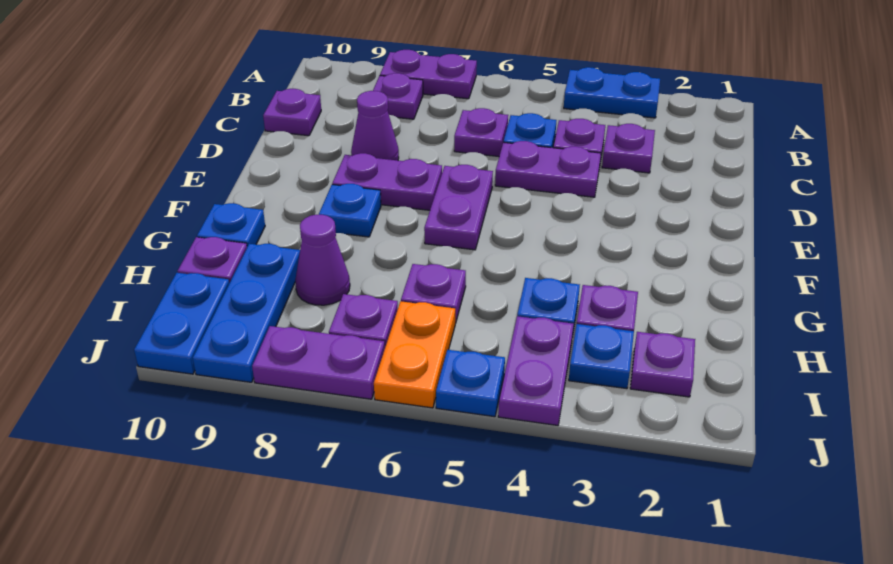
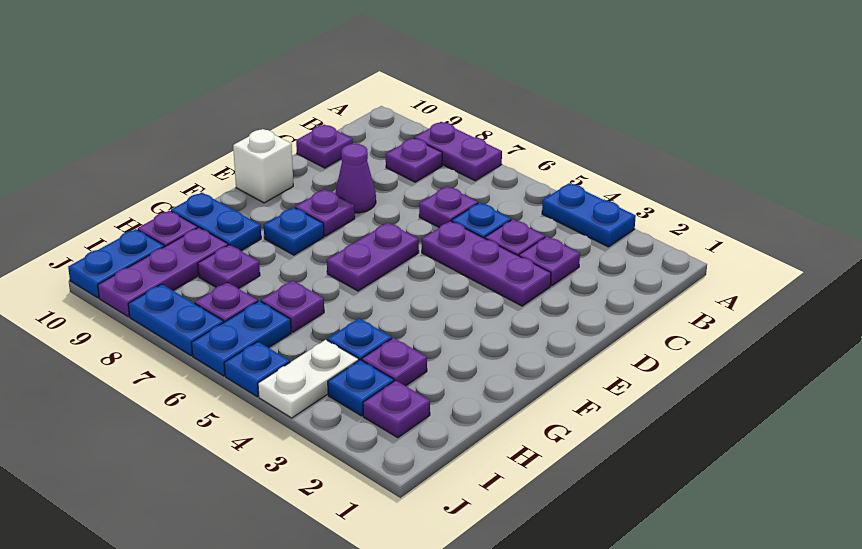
purple plate D4:D5 level 1 -> purple plate D3:D5 level 1
purple plate E7:E8 level 1 -> purple plate E8 level 1
none -> white brick E10 level 1
blue plate G10 level 1 -> blue plate G9:G10 level 1
purple cone H8 level 1 -> purple plate H8 level 1
blue plate H9:J9 level 1 -> purple plate H9:J9 level 1
purple plate I4:J4 level 1 -> white plate I4:J4 level 1
orange plate I6:J6 level 1 -> blue plate I6:J6 level 1
purple plate J7:J8 level 1 -> blue plate J7:J8 level 1

